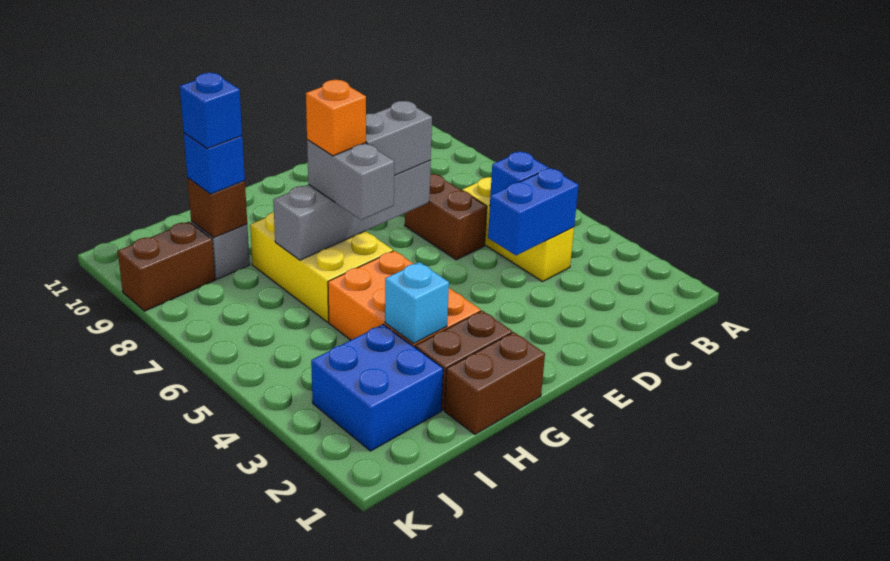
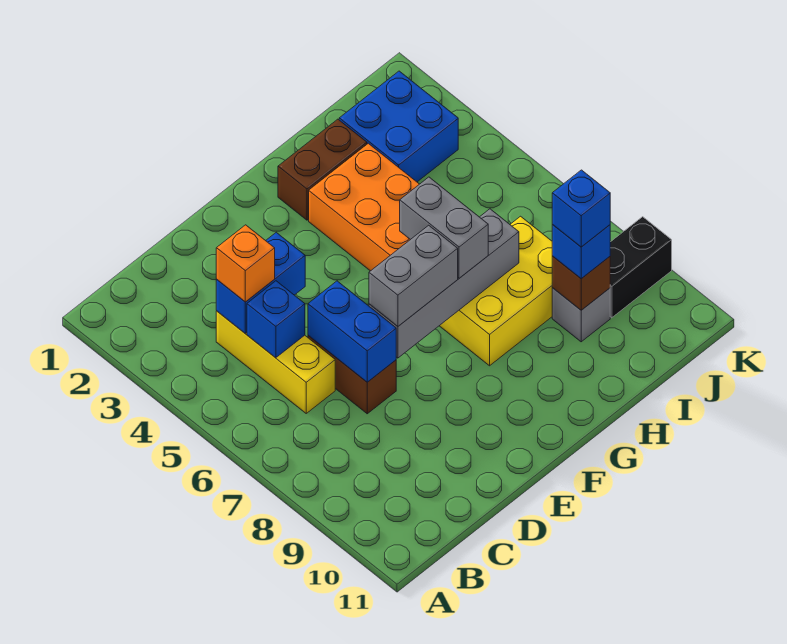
none -> blue brick D6:D7 level 2
brown brick G1:H1 level 1 -> none
yellow brick G6:H8 level 1 -> yellow brick G7:I8 level 1
orange brick G7 level 4 -> orange brick C4 level 3
cyan brick H3 level 2 -> none
brown brick J9:K9 level 1 -> black brick J9:K9 level 1

